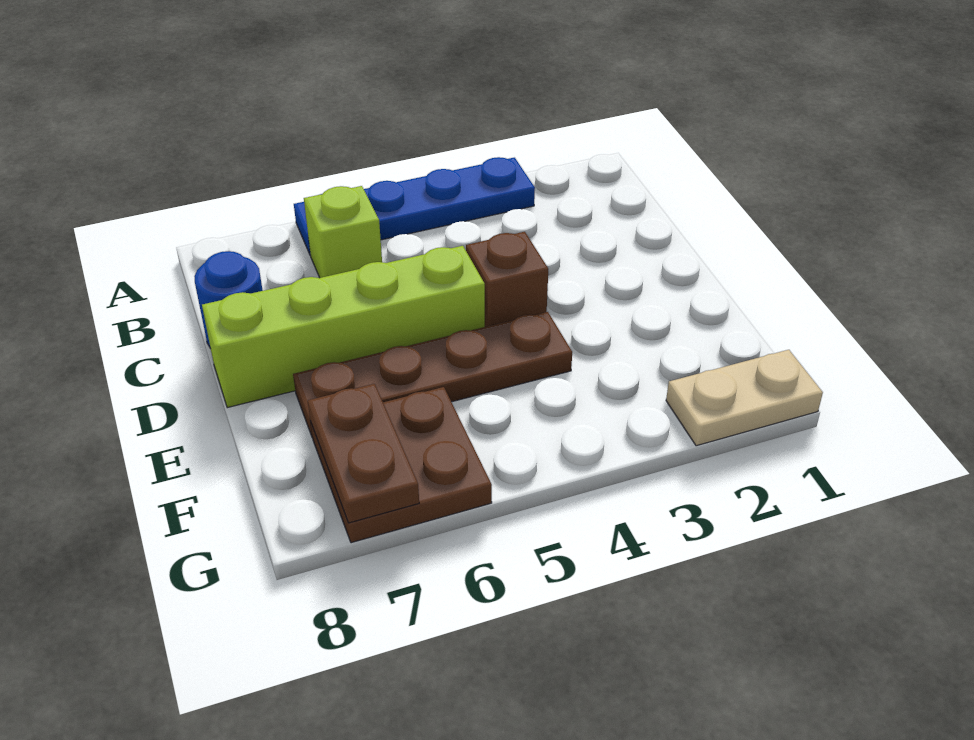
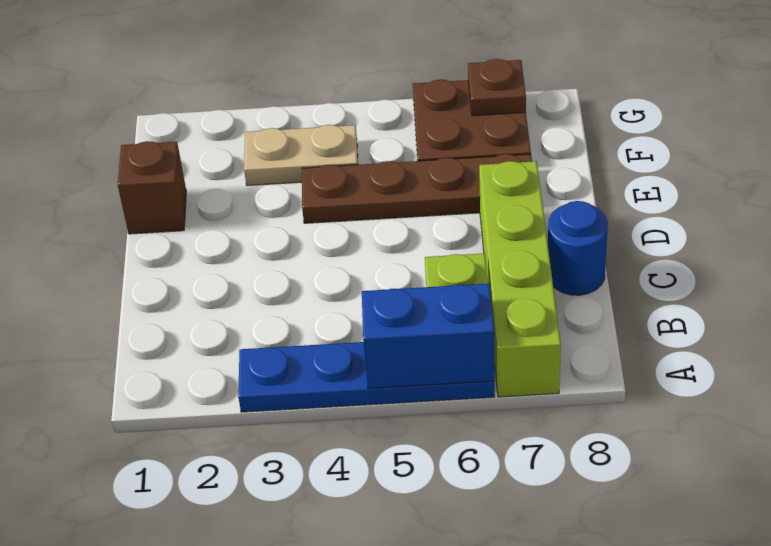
none -> blue brick A5:A6 level 2
brown brick D4 level 1 -> brown brick E1 level 1
lime brick D5:D8 level 1 -> lime brick A7:D7 level 1
brown plate F7:G7 level 2 -> brown plate G7 level 2
tan plate G1:G2 level 1 -> tan plate F3:F4 level 1

